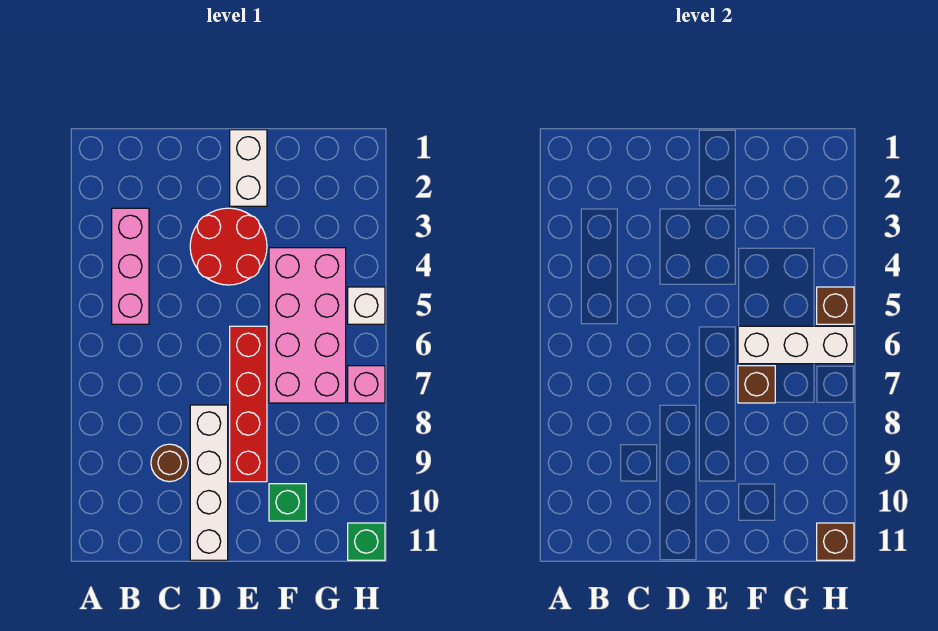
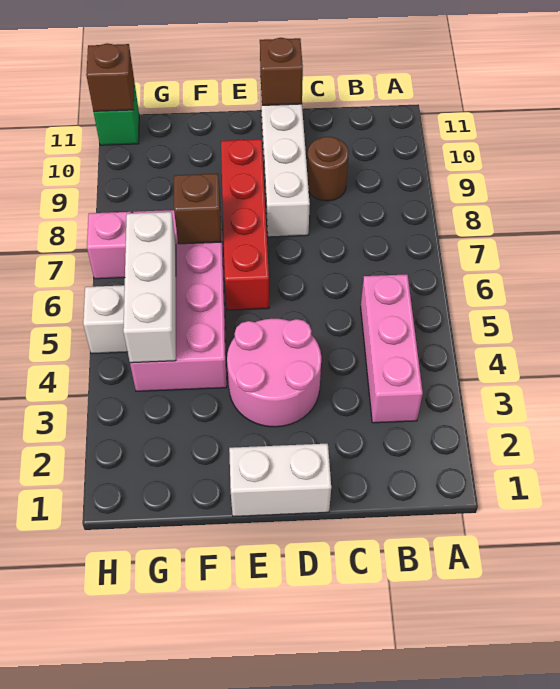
red round brick D3:E4 level 1 -> pink round brick D3:E4 level 1
white brick E1:E2 level 1 -> white brick D1:E1 level 1
white brick F6:H6 level 2 -> white brick G4:G6 level 2
green brick F10 level 1 -> none
brown brick H5 level 2 -> brown brick D11 level 2

